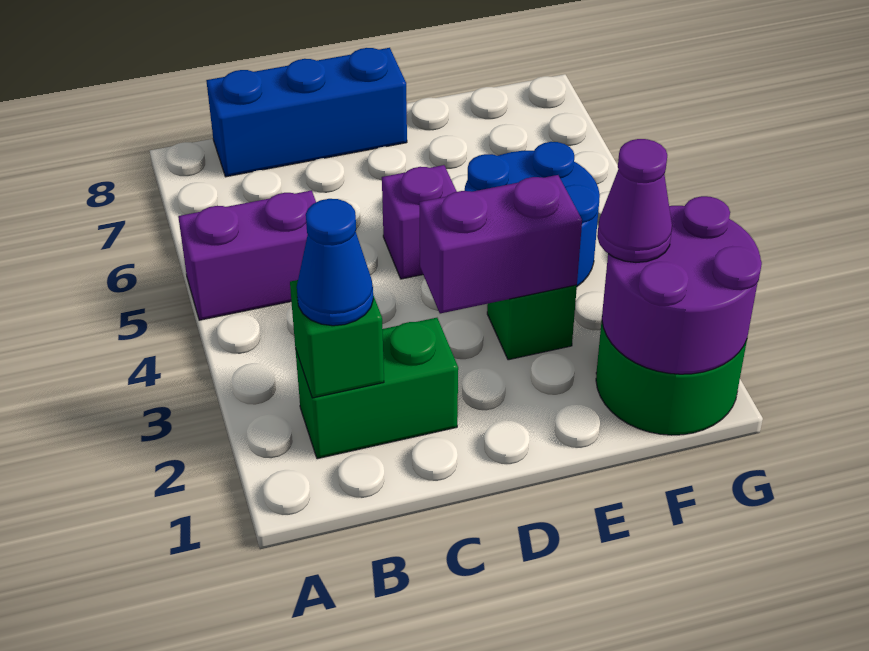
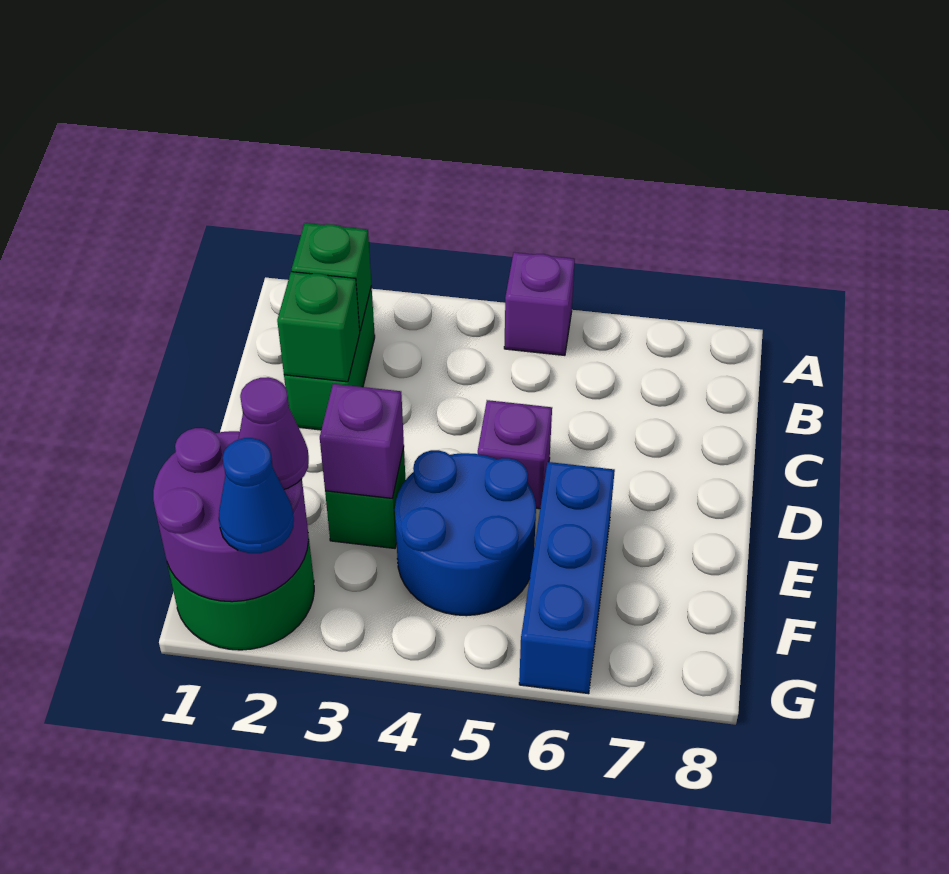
purple brick A5:B5 level 1 -> purple brick A5 level 1
blue cone B2 level 3 -> blue cone G2 level 3
blue brick B8:D8 level 1 -> blue brick E6:G6 level 1
none -> green brick C2 level 2
purple brick D3:E3 level 2 -> purple brick E3 level 2

